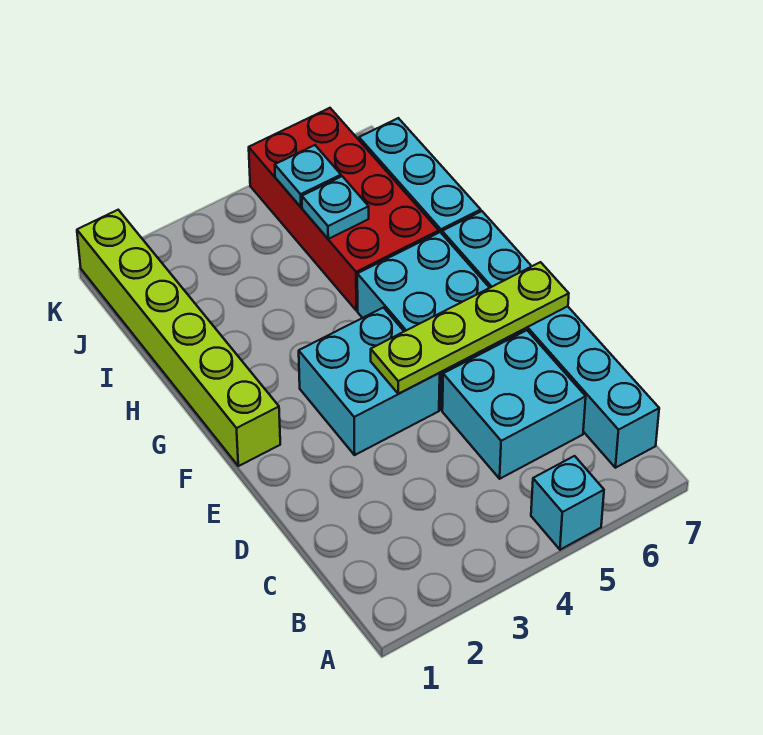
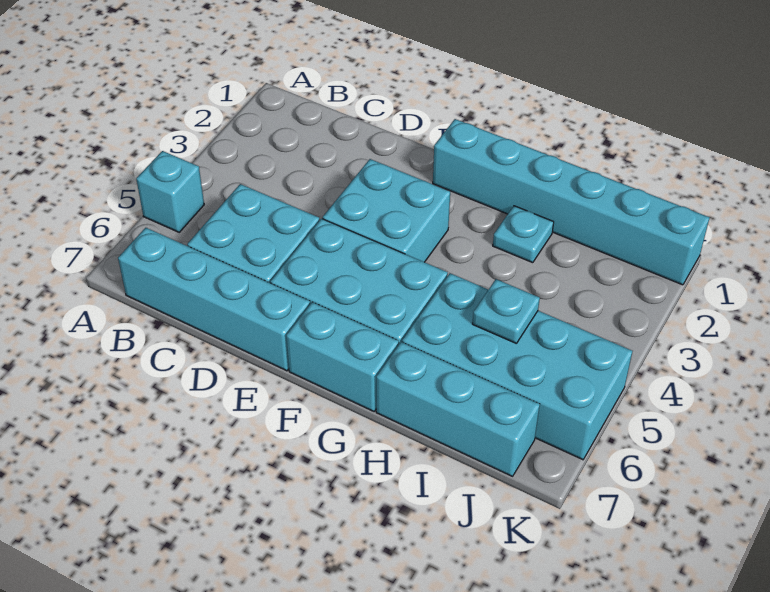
lime plate E4:E7 level 2 -> none
lime brick F1:K1 level 1 -> cyan brick F1:K1 level 1
red brick H5:K6 level 1 -> cyan brick H5:K6 level 1
cyan plate J5 level 2 -> cyan plate H2 level 1

